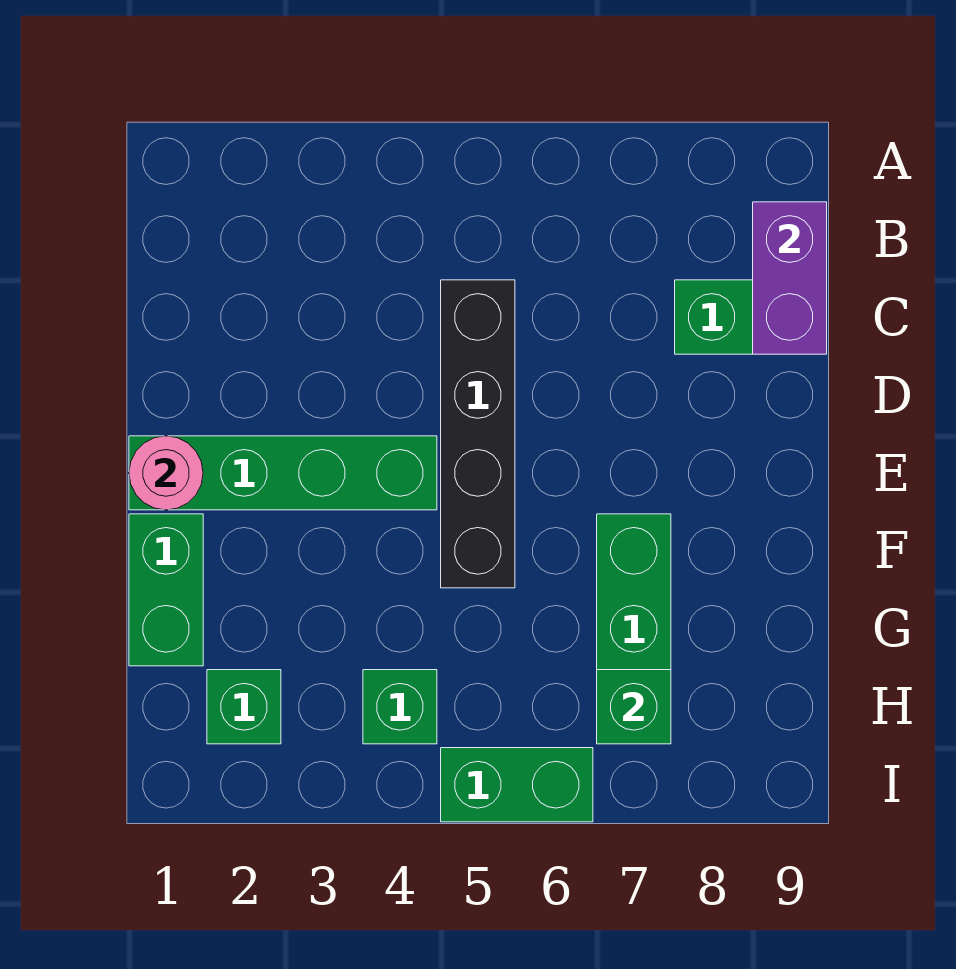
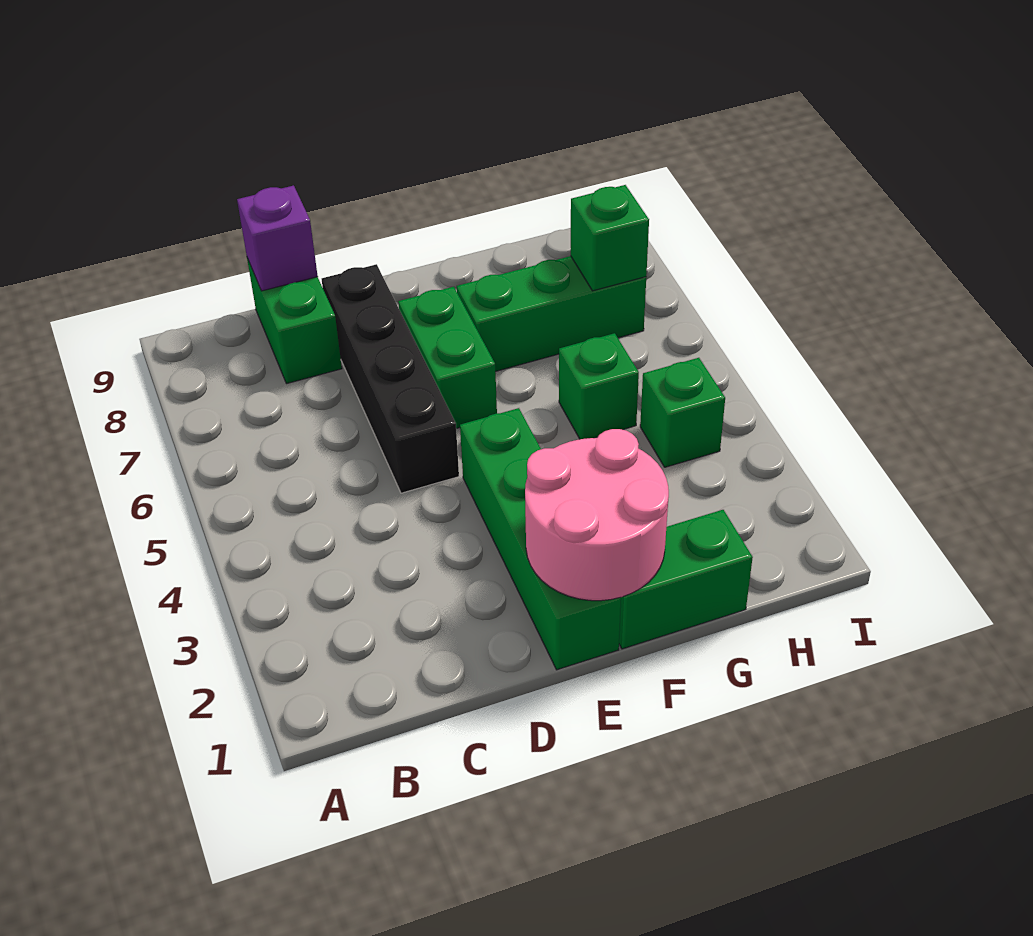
purple brick B9:C9 level 2 -> purple brick C9 level 2
black brick C5:F5 level 1 -> black brick D5:D8 level 1
pink round brick E1 level 2 -> pink round brick E1:F2 level 2
green brick H2 level 1 -> green brick G5 level 1
green brick I5:I6 level 1 -> green brick E6:E7 level 1

